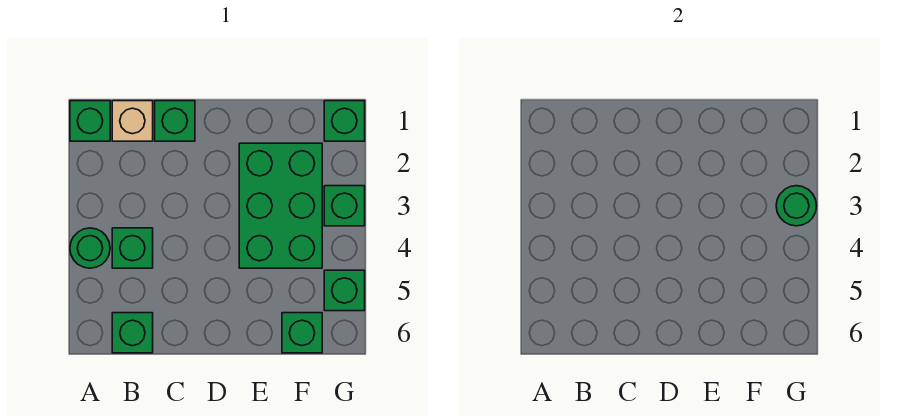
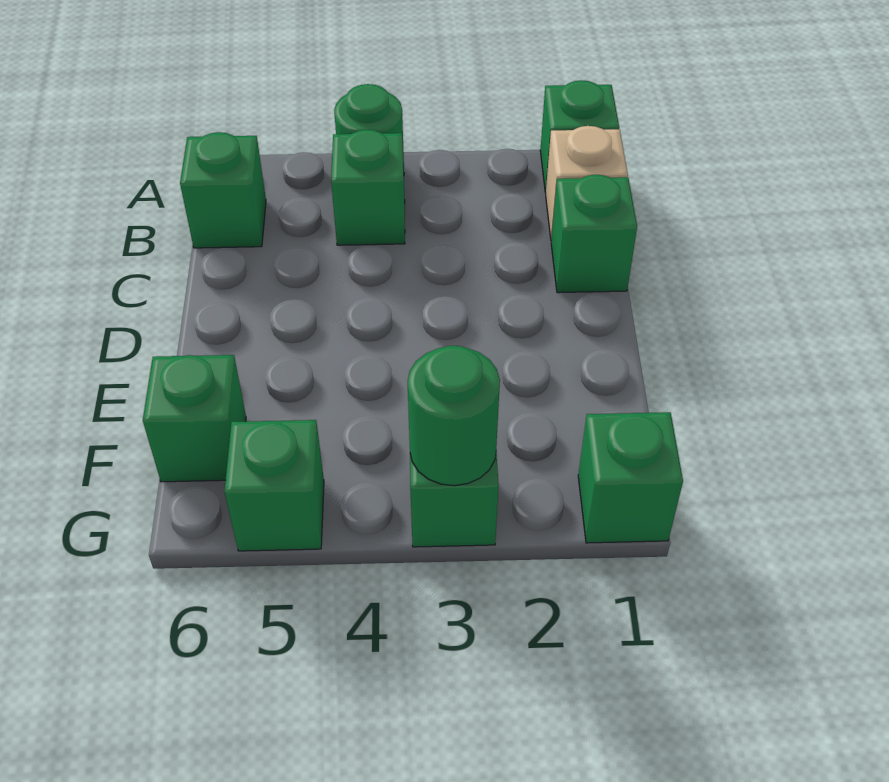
green brick E2:F4 level 1 -> none

